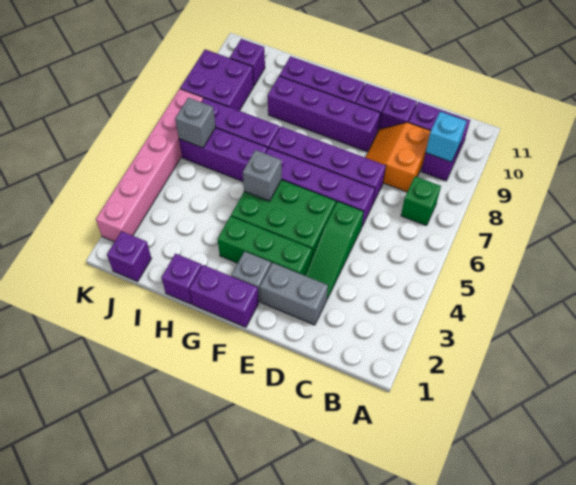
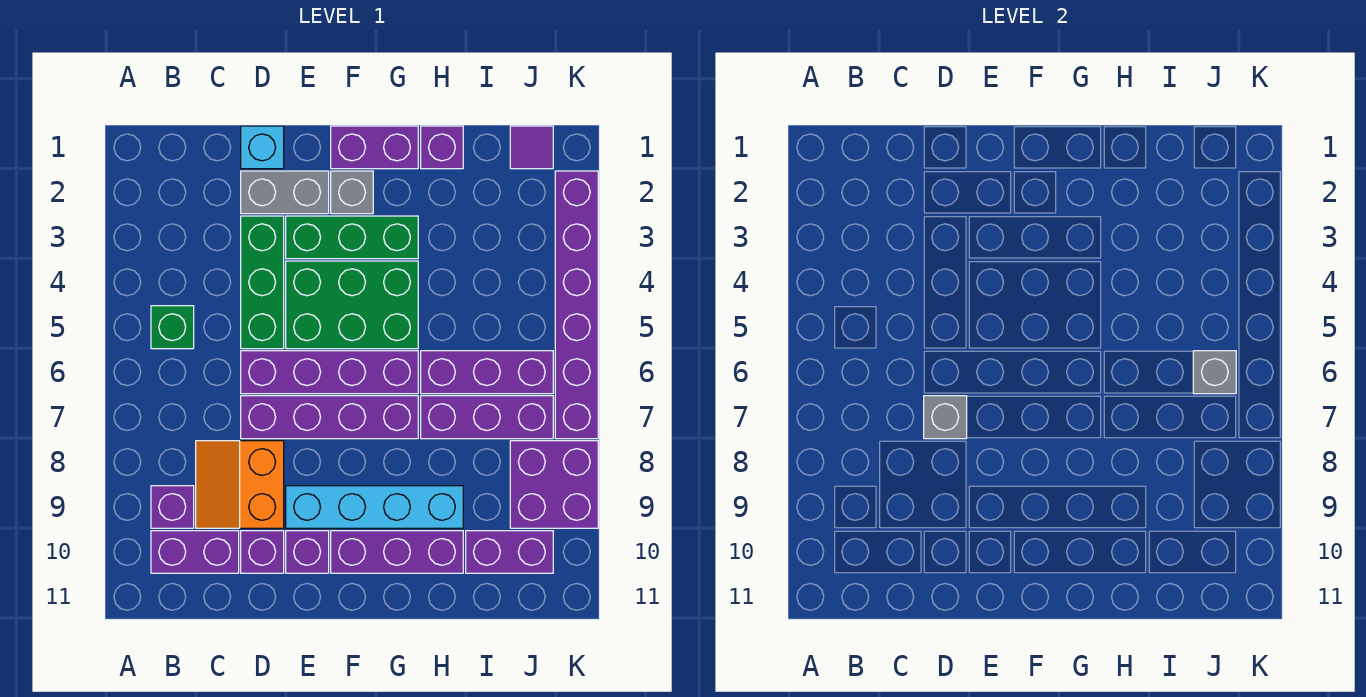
green brick B7 level 1 -> green brick B5 level 1
cyan brick B9 level 2 -> cyan brick D1 level 1
orange slope C8:D9 level 1 top C -> orange slope C8:D9 level 1 top D
green slope D3:D5 level 1 top 5 -> green brick D3:D5 level 1
purple brick E9:H9 level 1 -> cyan brick E9:H9 level 1
grey brick G5 level 2 -> grey brick D7 level 2
purple brick J1 level 1 -> purple tile J1 level 1
purple brick J10 level 1 -> purple brick I10:J10 level 1
pink brick K2:K7 level 1 -> purple brick K2:K7 level 1

